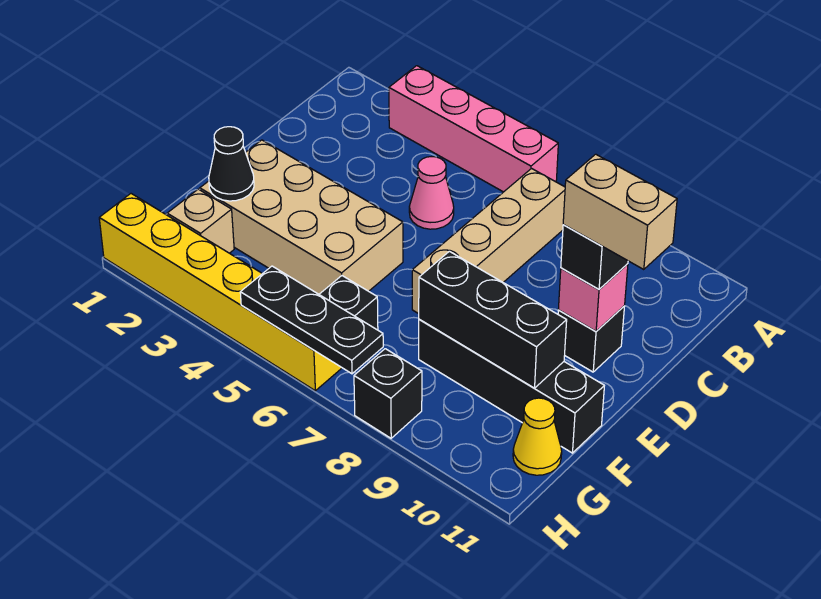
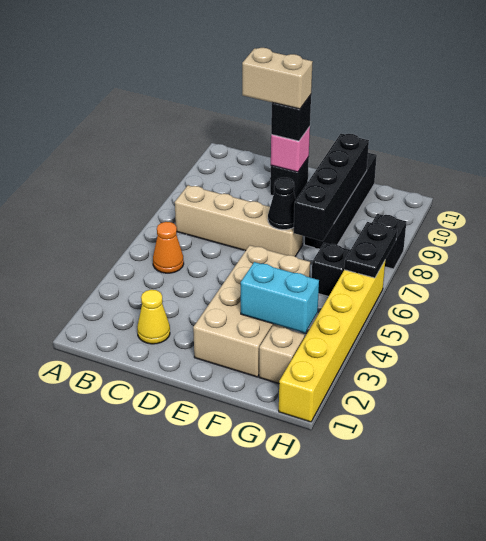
pink brick A3:A6 level 1 -> none
none -> orange cone B5 level 1
pink cone C5 level 1 -> none
tan brick D10:D11 level 4 -> tan brick C10:D10 level 4
black cone F2 level 2 -> black cone E7 level 2
none -> cyan brick F3:G3 level 2
black brick F8:F10 level 2 -> black brick F7:F10 level 2
yellow cone G11 level 1 -> yellow cone C2 level 1
black plate H5:H7 level 2 -> black plate H6:H7 level 2

